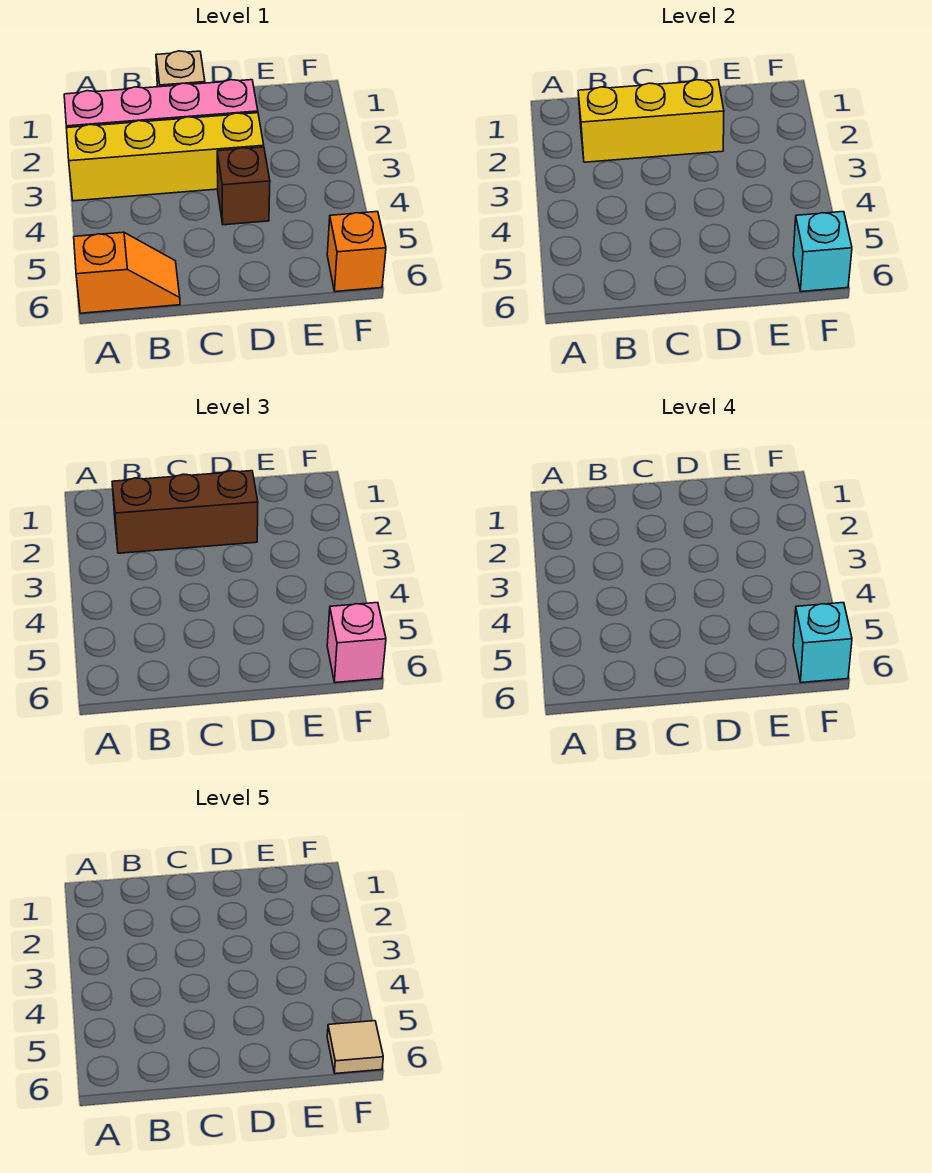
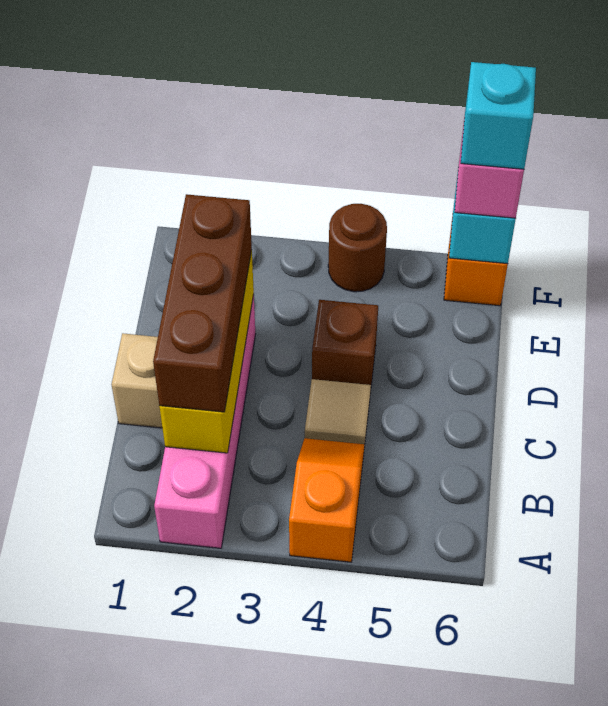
yellow brick A3:D3 level 1 -> none
orange slope A6:B6 level 1 top A -> orange slope A4:B4 level 1 top A
none -> brown round brick F4 level 1
tan tile F6 level 5 -> tan tile C4 level 1

